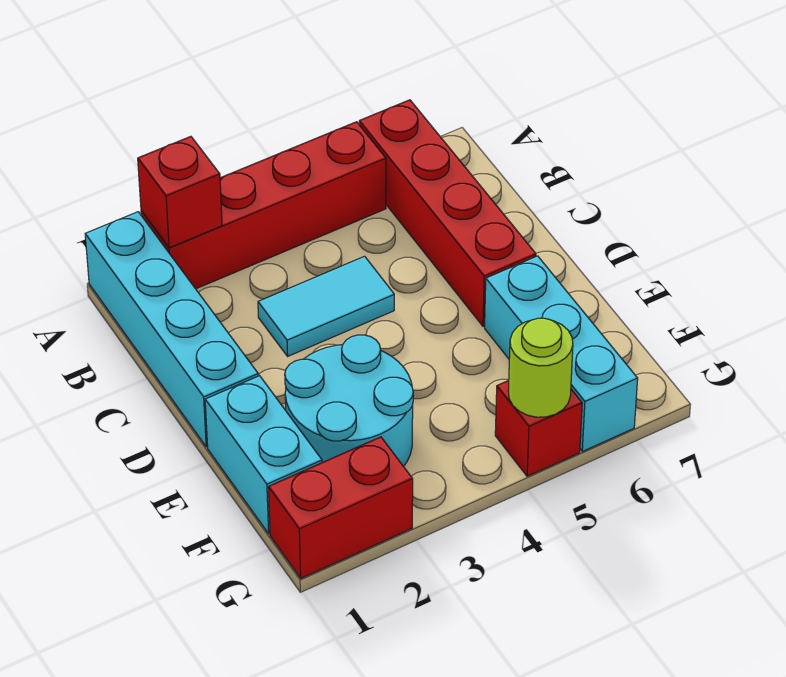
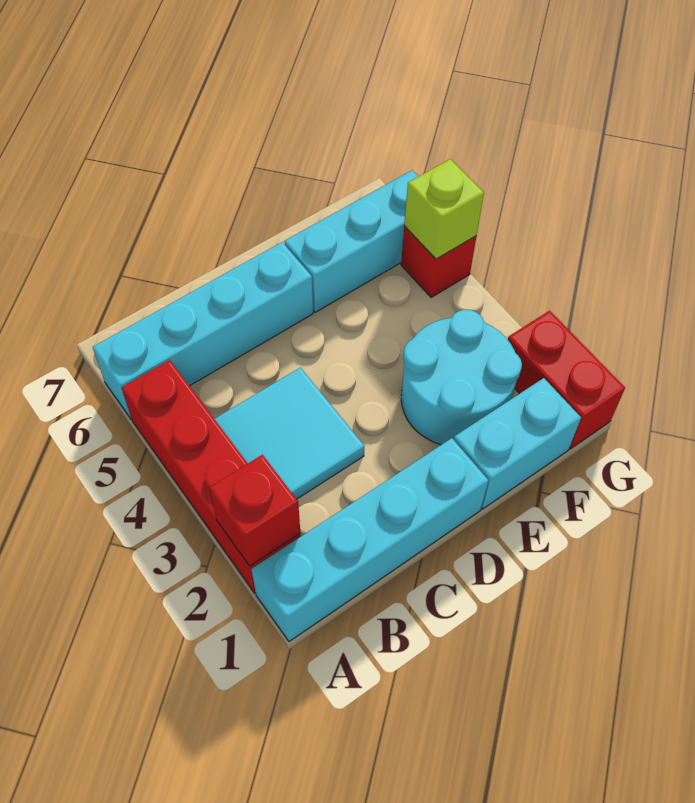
red brick A6:D6 level 1 -> cyan brick A6:D6 level 1
cyan tile C3:C4 level 1 -> cyan tile B3:C4 level 1
lime round brick G5 level 2 -> lime brick G5 level 2

